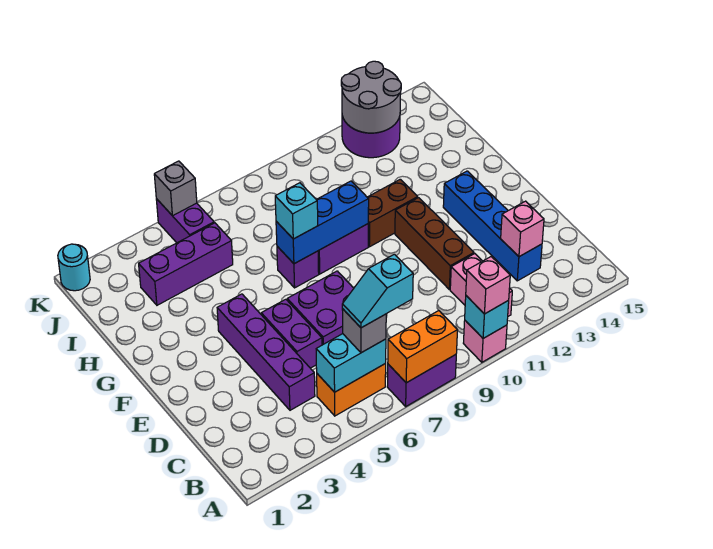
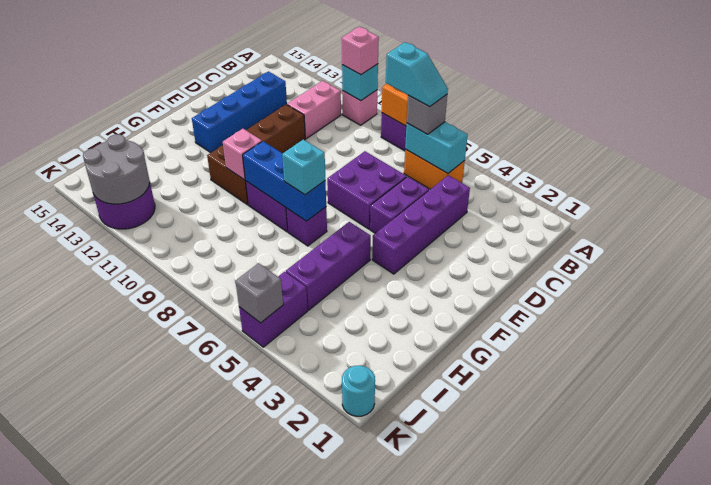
pink brick C13 level 2 -> pink brick G10 level 2
purple brick I3:I5 level 1 -> purple brick G5:I5 level 1

